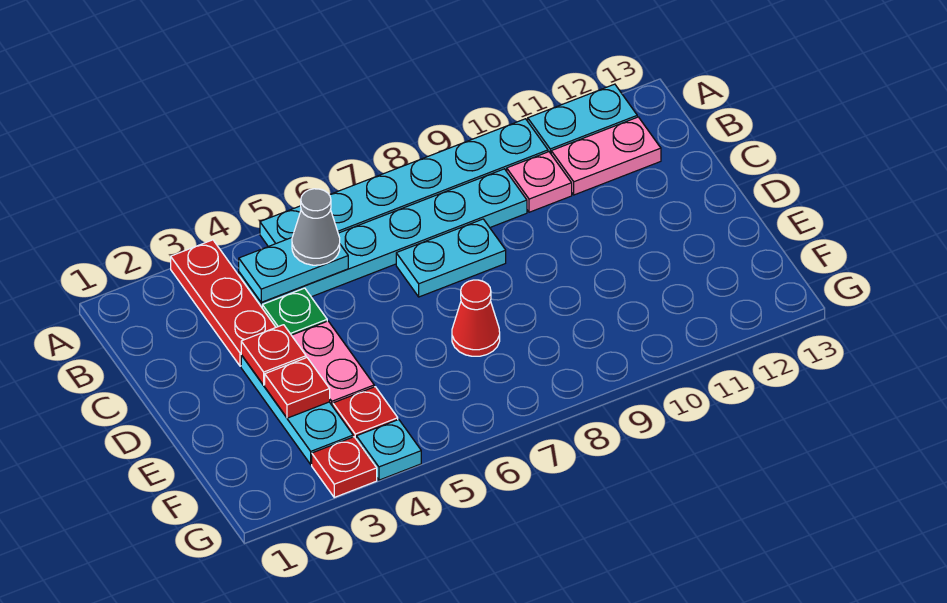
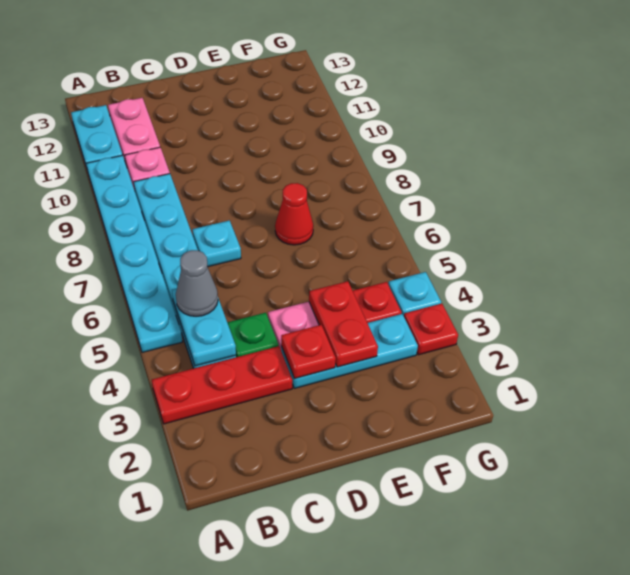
cyan plate C7:C8 level 1 -> cyan plate C7 level 1
red plate E3 level 2 -> red plate E3:E4 level 2

